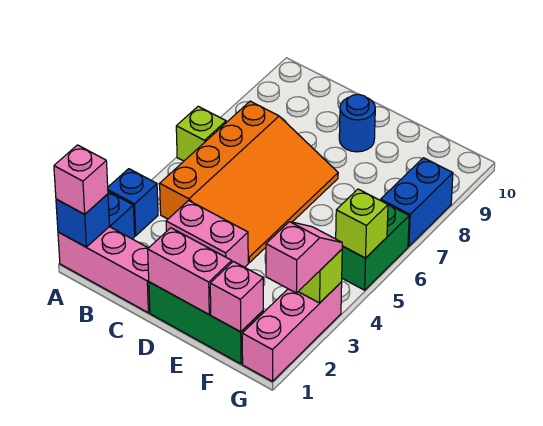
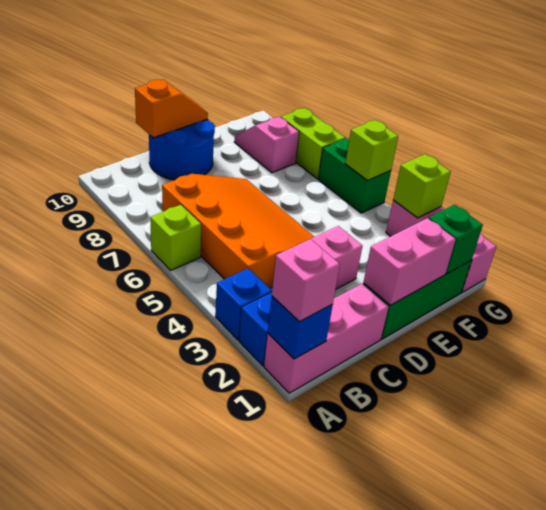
none -> orange slope C10:D10 level 2 top C
blue round brick D9 level 1 -> blue round brick C9:D10 level 1
pink brick F1 level 2 -> green brick F1 level 2
pink slope G2:G3 level 3 top 2 -> pink slope F8:F9 level 1 top 8
blue brick G7:G8 level 1 -> lime brick G7:G8 level 1

